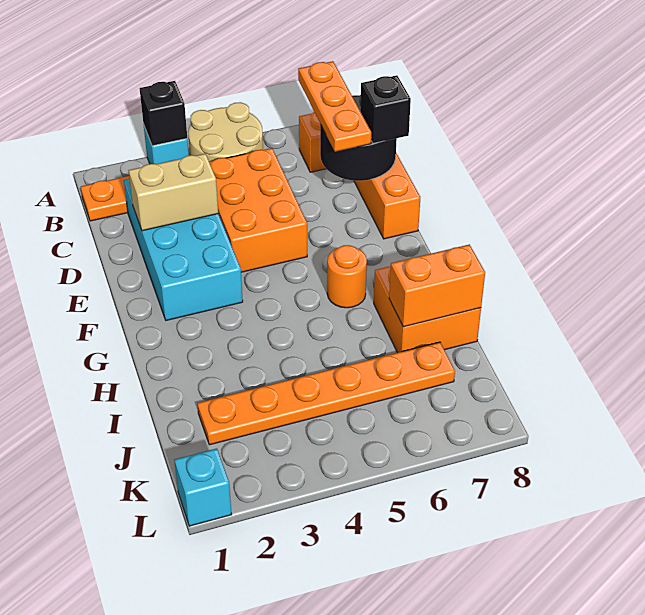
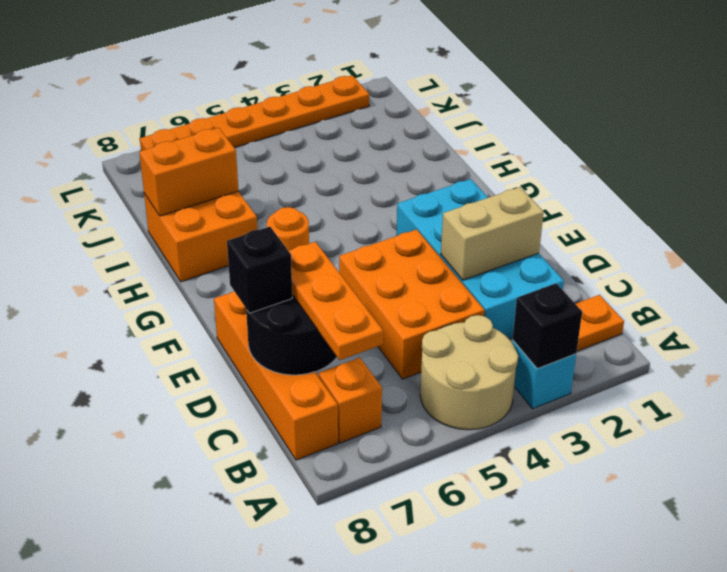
orange plate J2:J7 level 1 -> orange plate L2:L7 level 1
cyan brick L1 level 1 -> none

